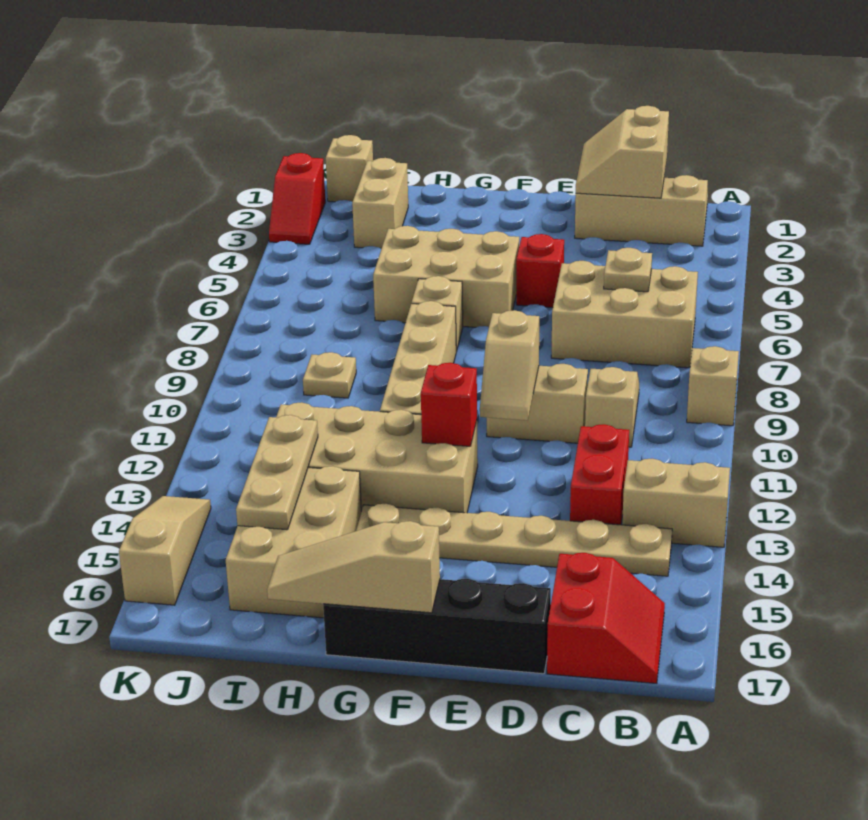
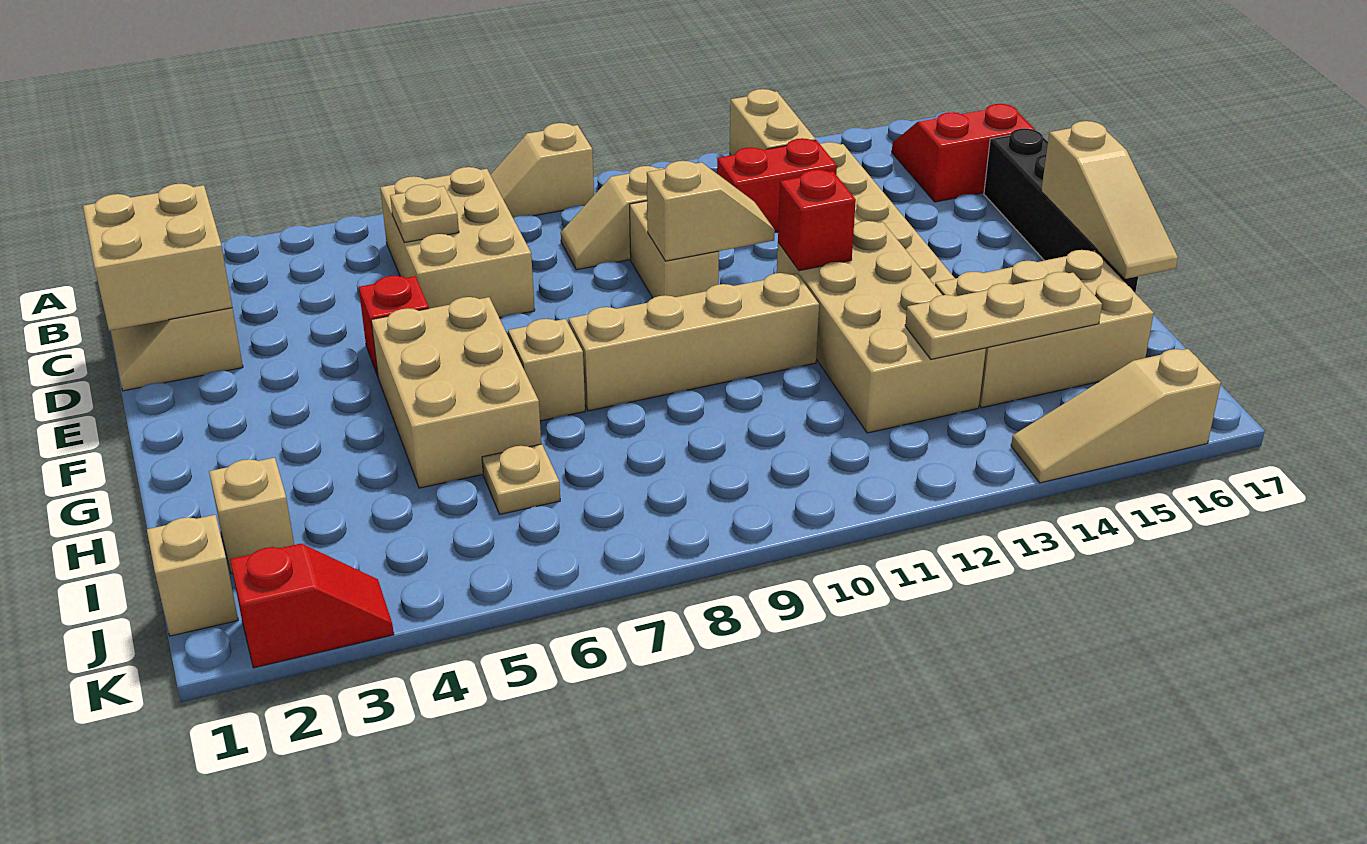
tan slope C1:D2 level 2 top C -> tan brick C1:D2 level 2
tan brick I2:I3 level 1 -> tan brick I2 level 1
tan plate I9 level 1 -> tan plate I6 level 1

